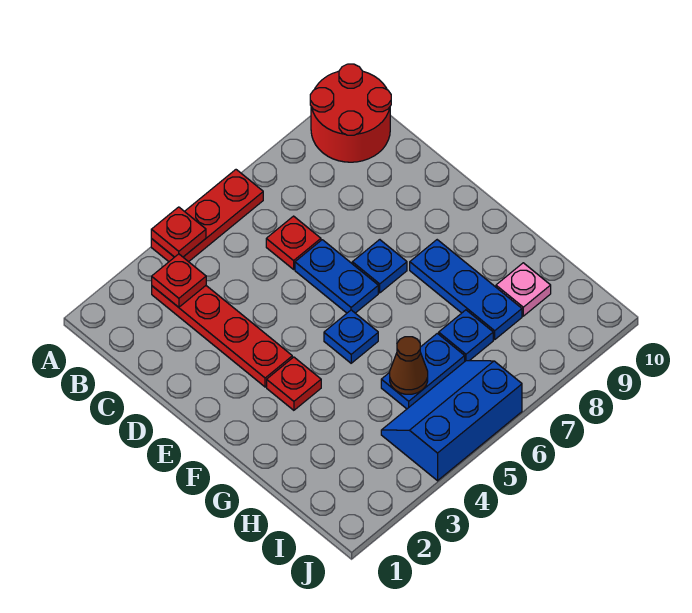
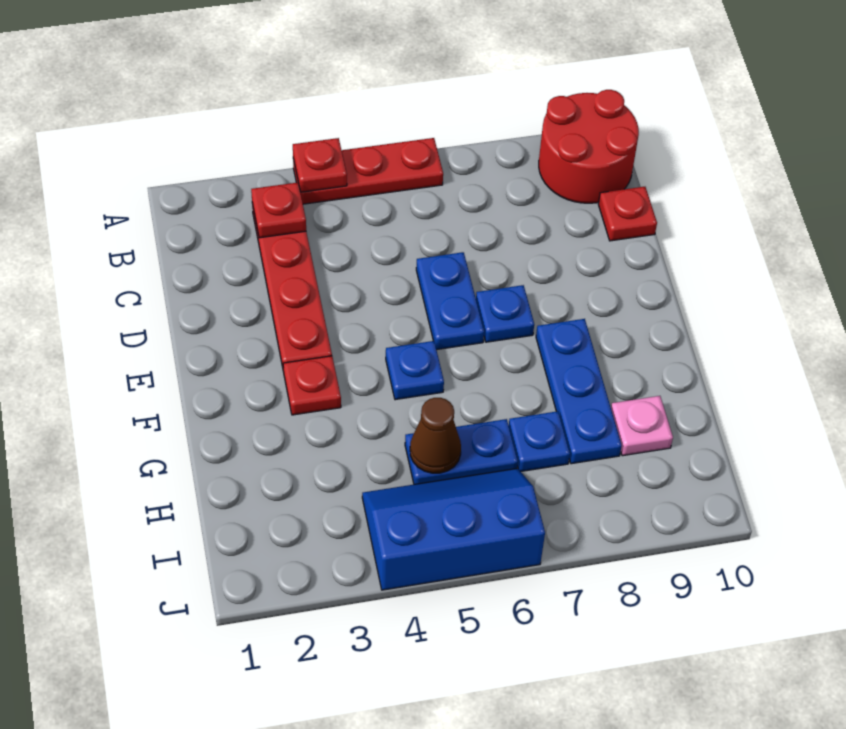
red plate C6 level 1 -> red plate C10 level 1

